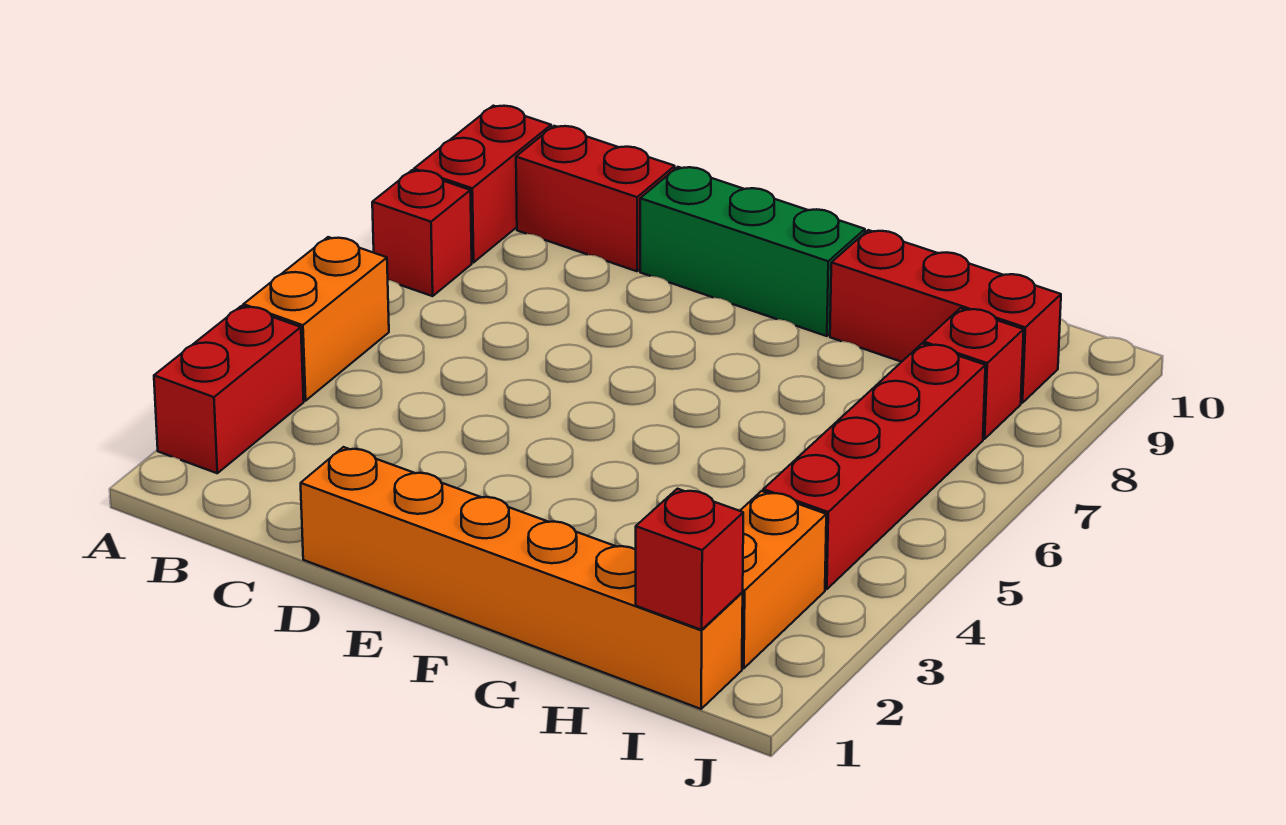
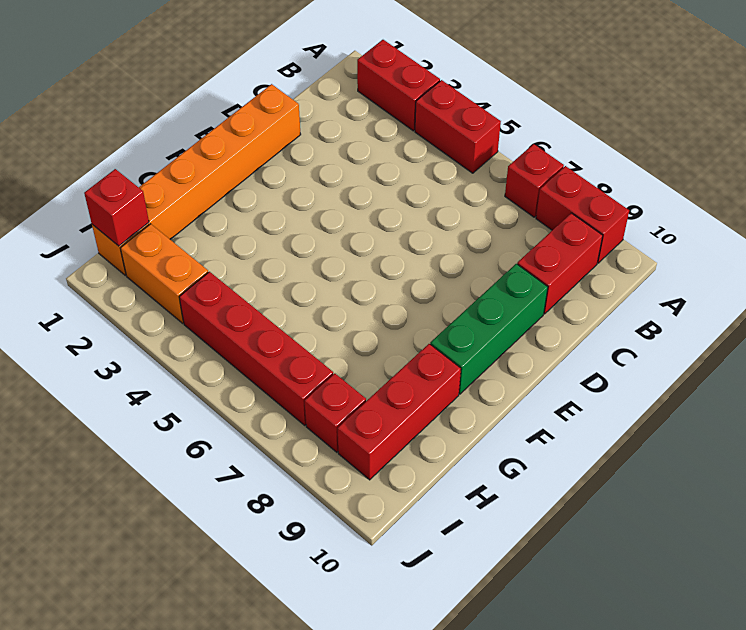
orange brick A4:A5 level 1 -> red brick A4:A5 level 1

